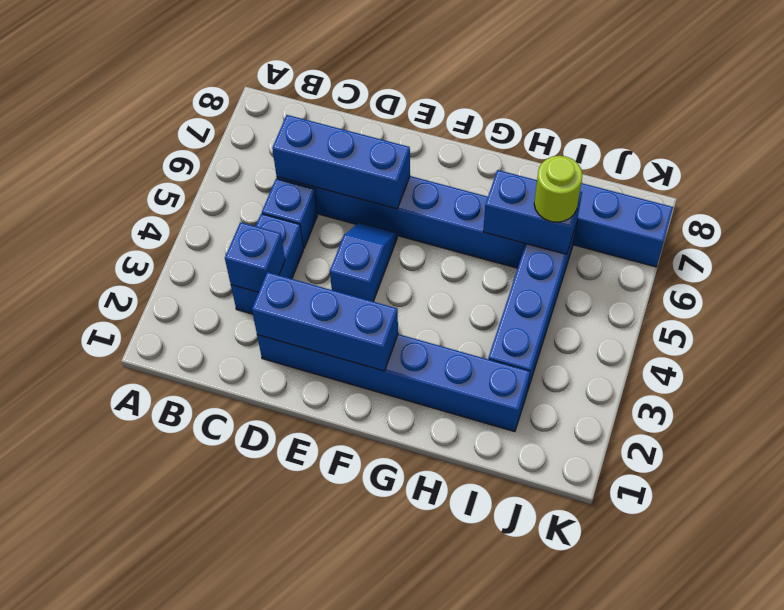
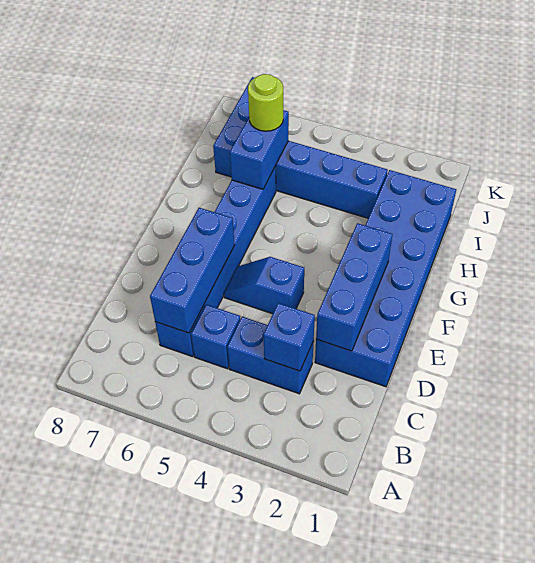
blue brick D2:I2 level 1 -> blue brick D1:I2 level 1

